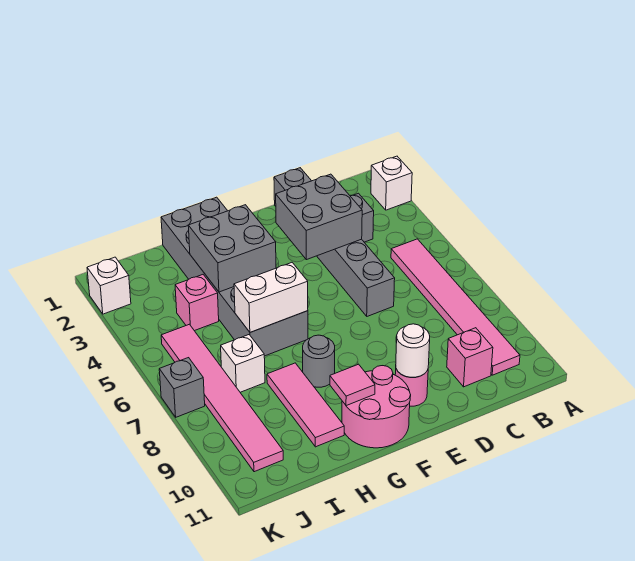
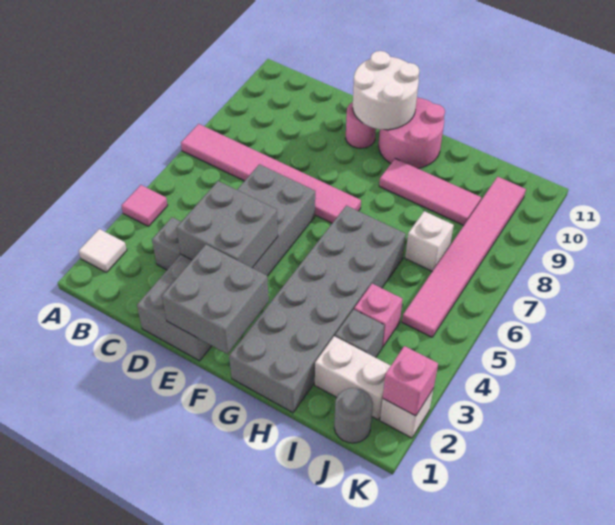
white brick A2 level 1 -> white tile A2 level 1
pink tile B5:B10 level 1 -> pink tile A7:F7 level 1
pink brick C10 level 1 -> pink brick K2 level 2
grey brick D1:D6 level 1 -> grey brick D1:E6 level 1
white round brick E10 level 2 -> white round brick E10:F11 level 2
grey brick G3:H4 level 2 -> grey brick E1:F2 level 2
white brick G6:H6 level 2 -> white brick I2:J2 level 1
grey round brick G8 level 1 -> grey round brick J1 level 1
pink tile G10 level 2 -> pink tile A4 level 1
pink tile H8:H10 level 1 -> pink tile G9:I9 level 1
grey brick K7 level 1 -> grey brick I3 level 1

